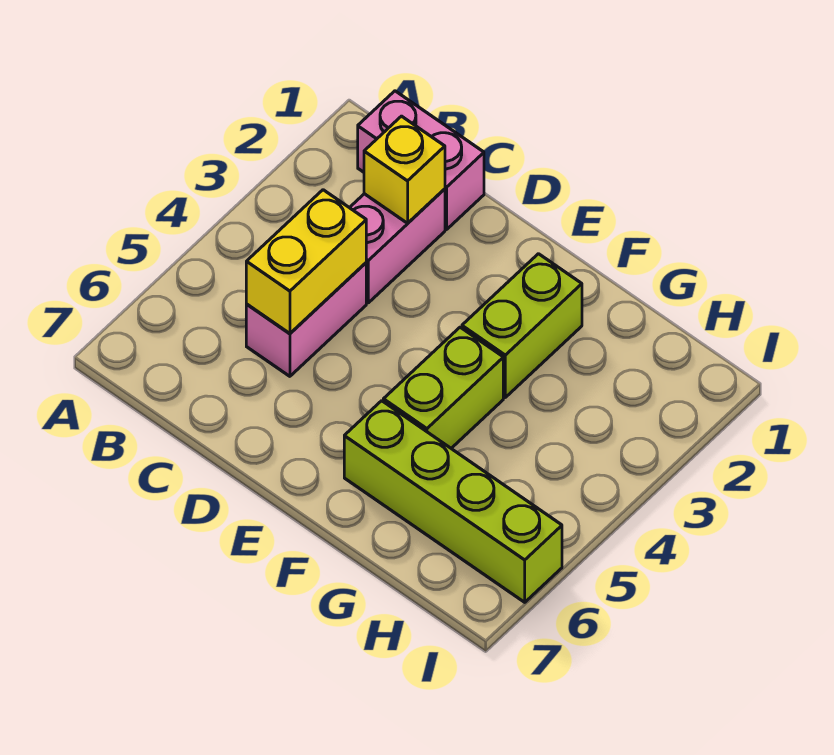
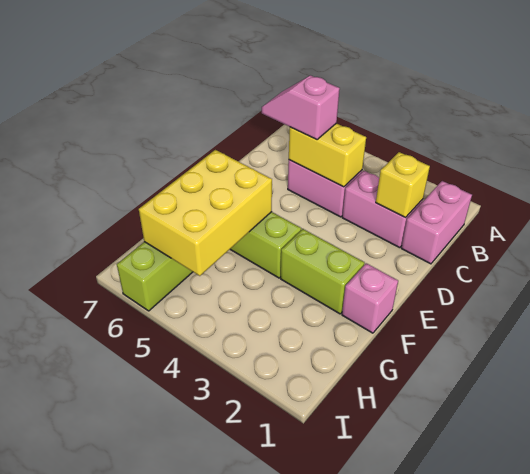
none -> pink slope C5:C6 level 3 top 5
none -> pink brick F1 level 1
none -> yellow brick F5:H6 level 2

